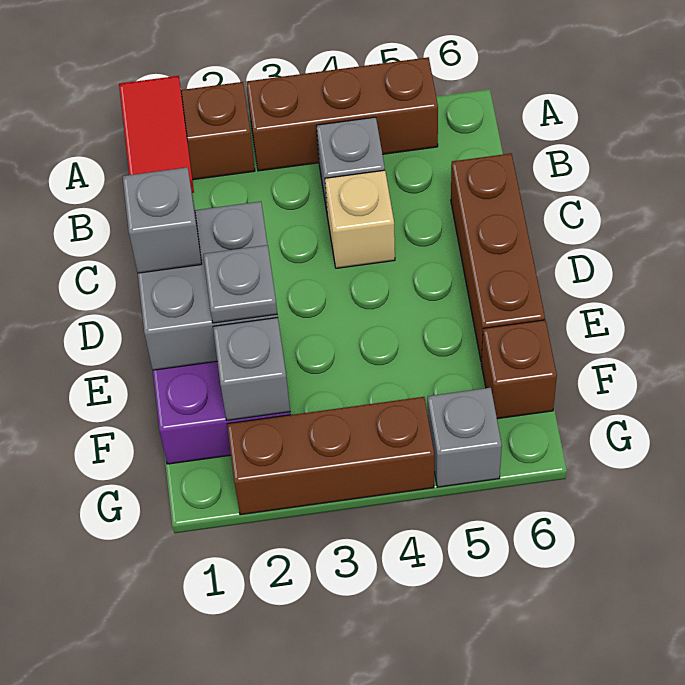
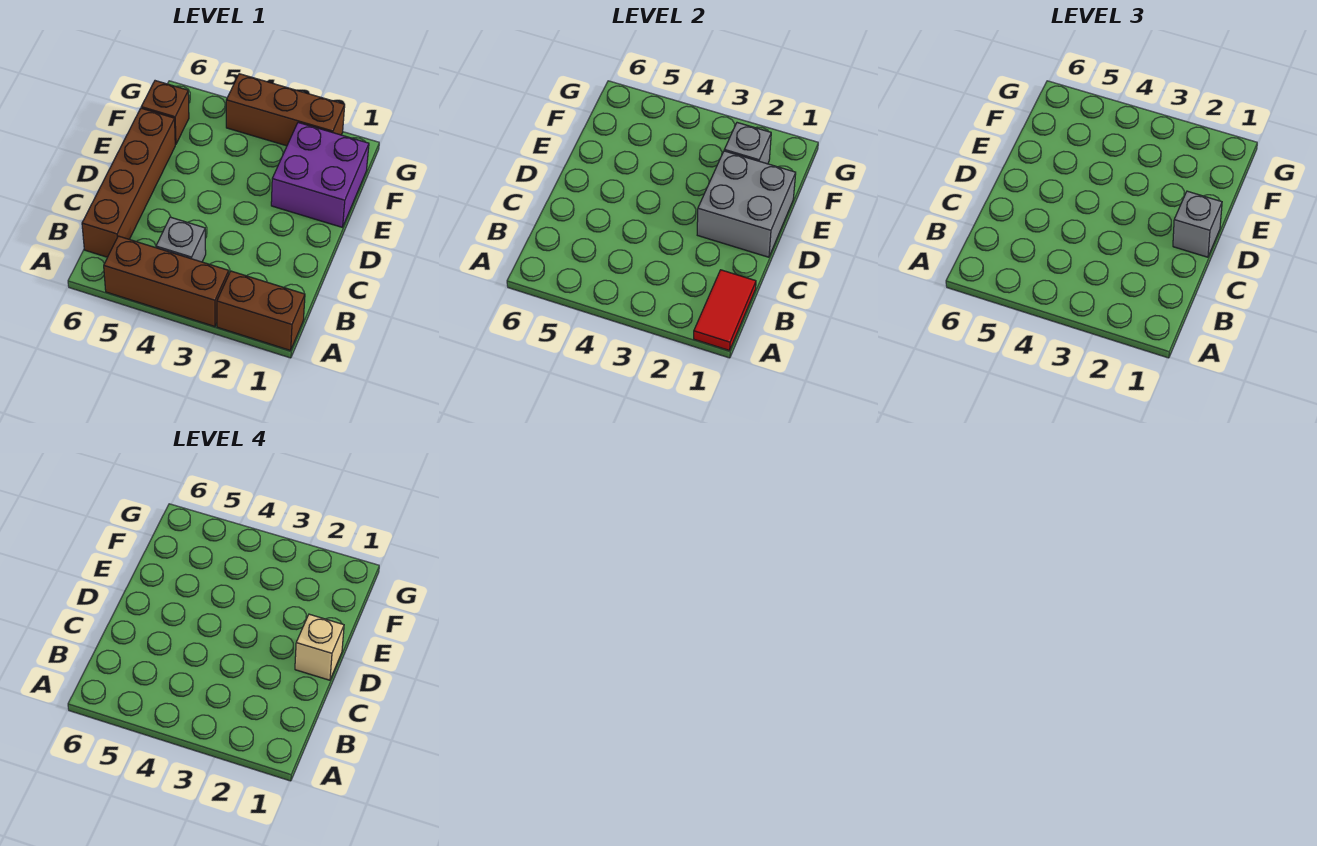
tan brick C4 level 1 -> tan brick D1 level 4
brown brick C6:E6 level 1 -> brown brick B6:E6 level 1
grey plate E2 level 3 -> none
grey brick G5 level 1 -> none

